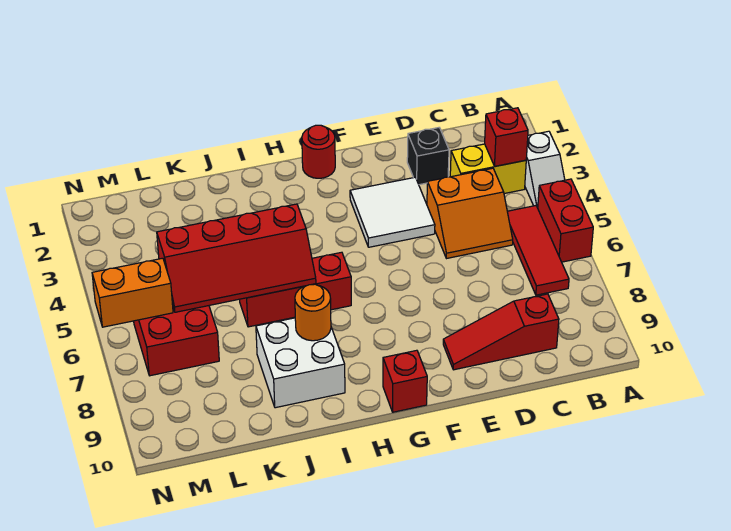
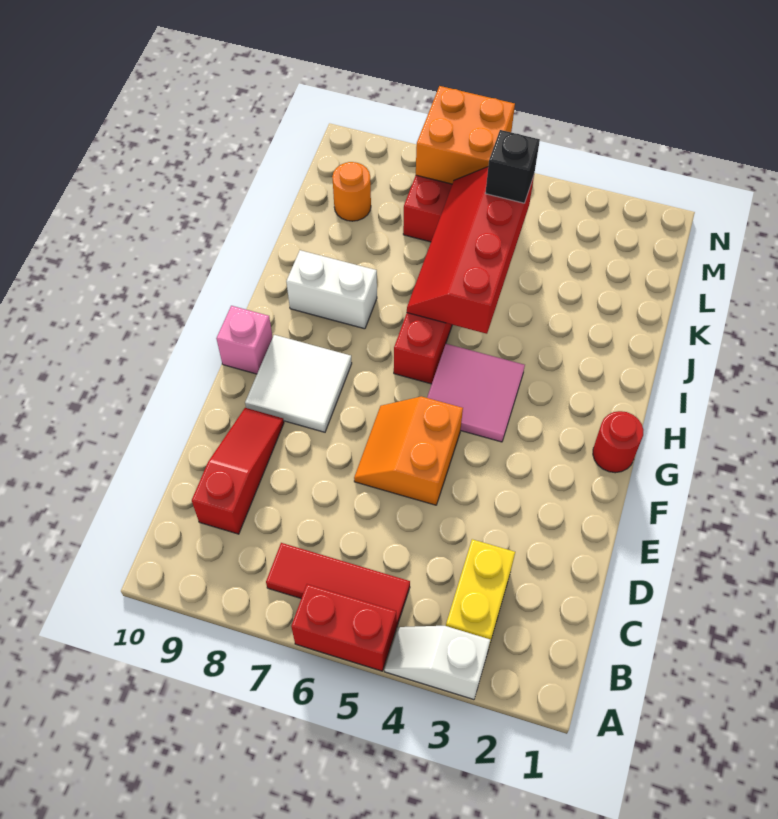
red brick B3 level 2 -> none
orange slope C4:D5 level 1 top 4 -> orange slope E5:F6 level 1 top 5
black brick D2 level 1 -> black brick L5 level 3
white tile E3:F4 level 1 -> white tile F8:G9 level 1
none -> pink tile G4:H5 level 1
red brick G10 level 1 -> pink brick G10 level 1
white brick I8:J9 level 1 -> white brick I8:I9 level 1
orange round brick I8 level 2 -> orange round brick L9 level 1
orange brick M6:N6 level 2 -> orange brick M6:N7 level 2

